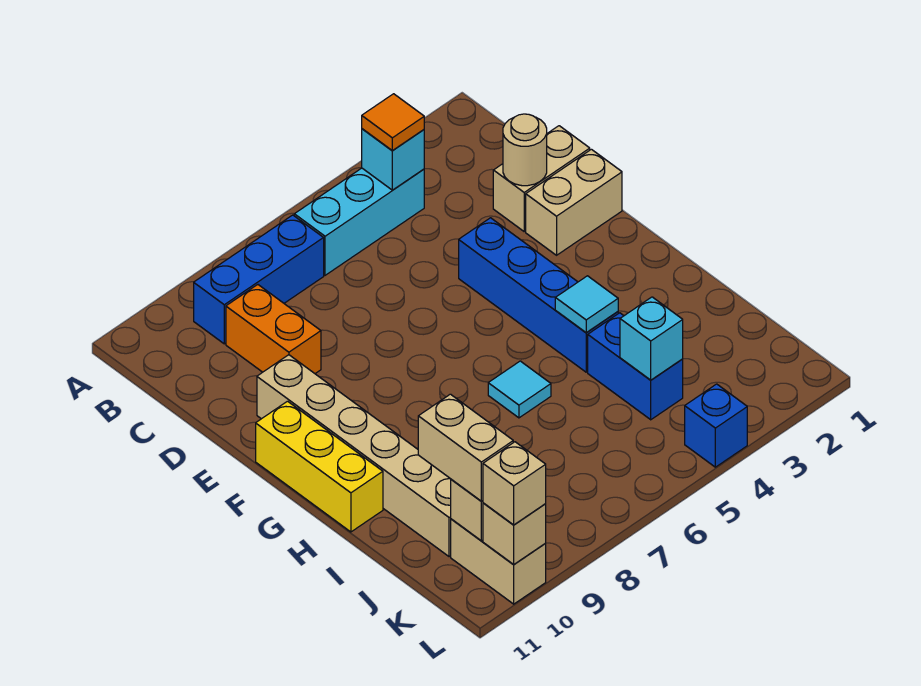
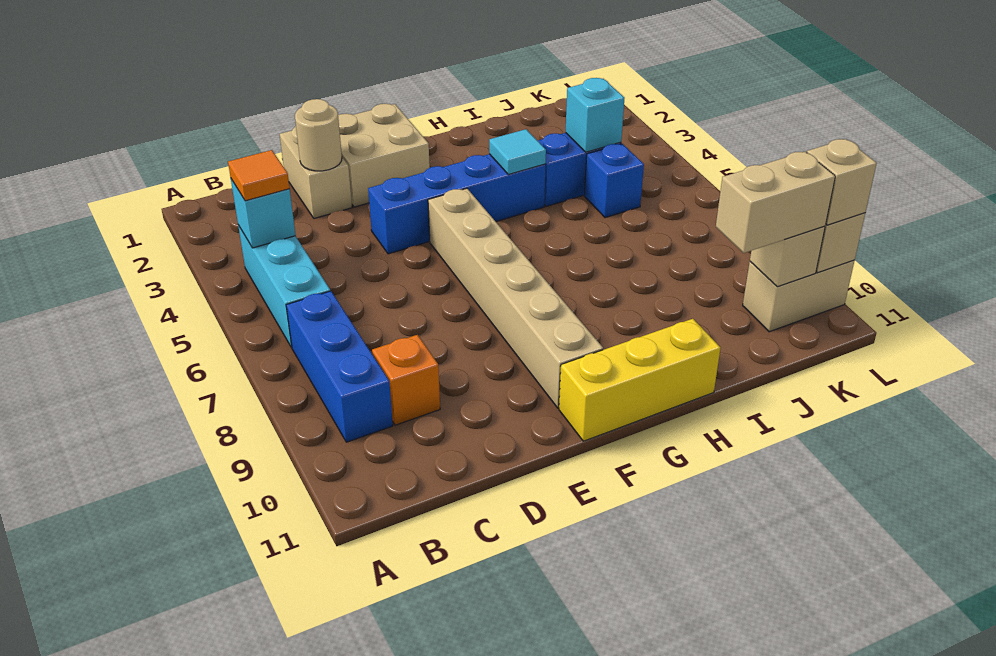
orange brick C9:D9 level 1 -> orange brick C9 level 1
tan brick E1:E2 level 1 -> tan brick E1:F2 level 1
tan brick E10:J10 level 1 -> tan brick F5:F10 level 1
cyan tile H6 level 1 -> none
blue brick L4 level 1 -> blue brick J5 level 1

